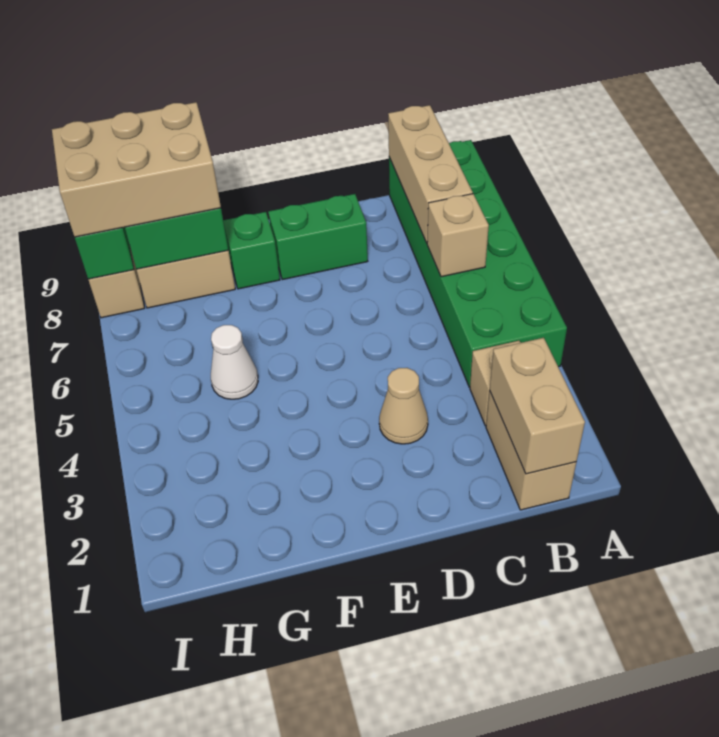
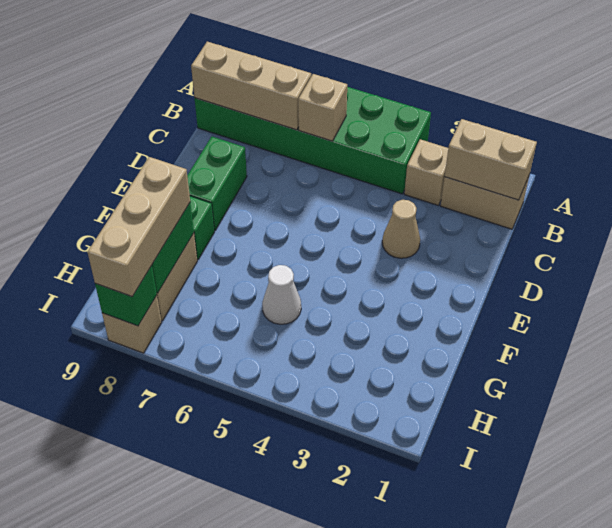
tan brick G8:I9 level 3 -> tan brick G8:I8 level 3

